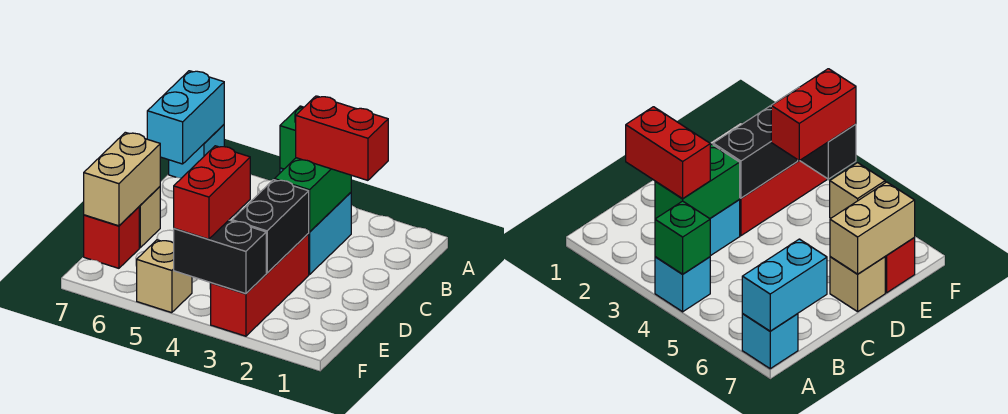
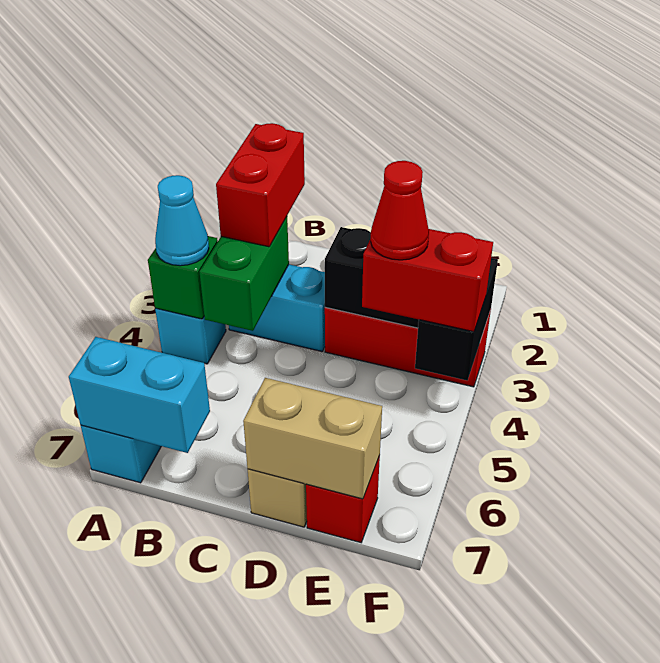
none -> cyan cone A4 level 3
green brick B3:C3 level 2 -> green brick B3:B4 level 2
none -> red cone E4 level 4
tan brick F5 level 1 -> none

